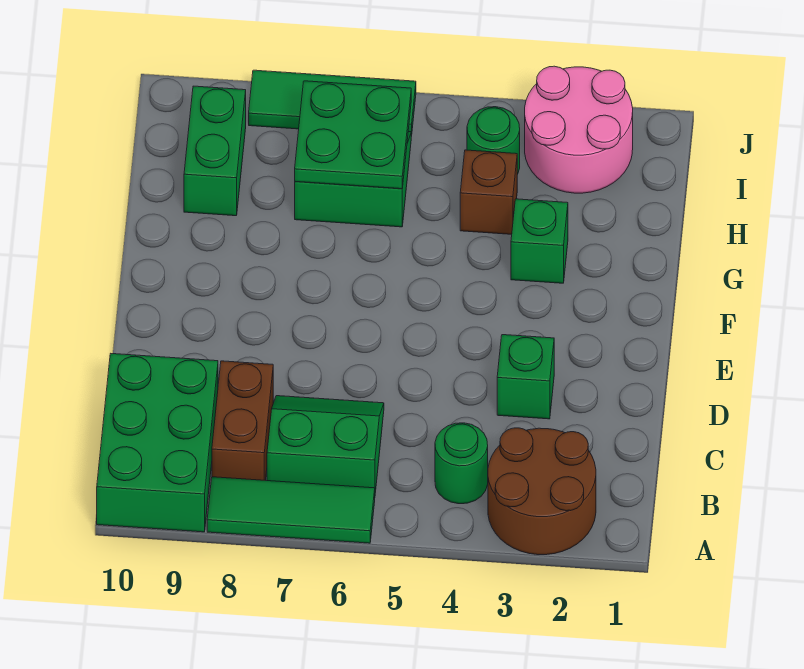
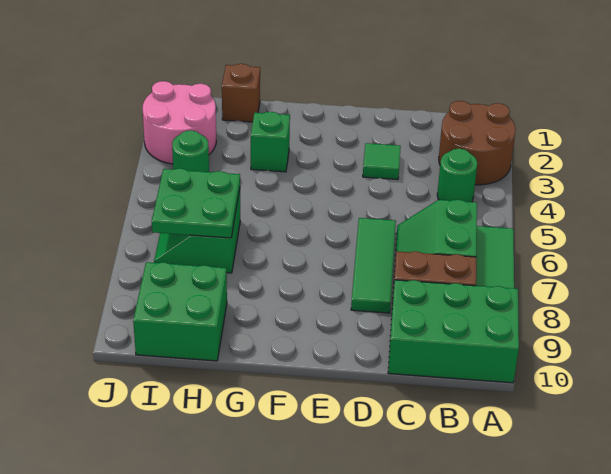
green brick D3 level 1 -> green tile D3 level 1
brown brick H4 level 1 -> brown brick H1 level 1
green brick H9:I9 level 1 -> green brick H9:I10 level 1
green tile J6:J8 level 1 -> green tile D6:D8 level 1

